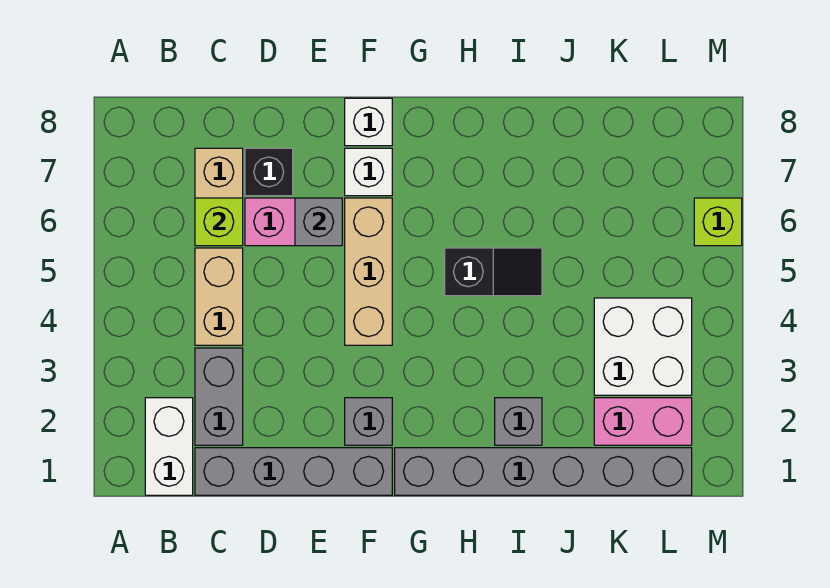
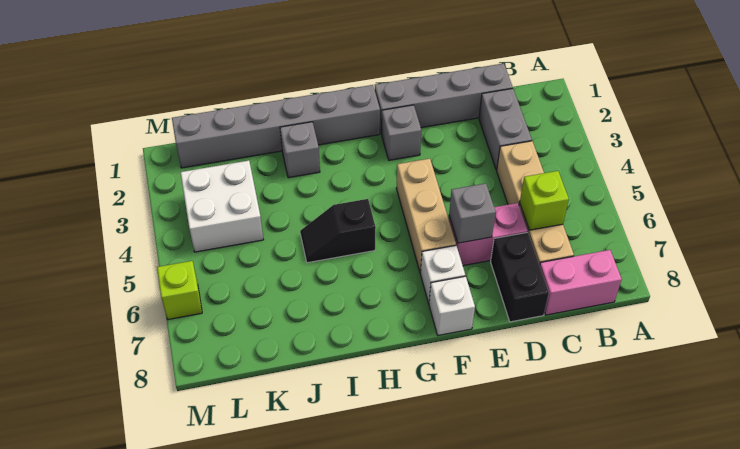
white brick B1:B2 level 1 -> none
black brick D7 level 1 -> black brick D7:D8 level 1
pink brick K2:L2 level 1 -> pink brick B8:C8 level 1

